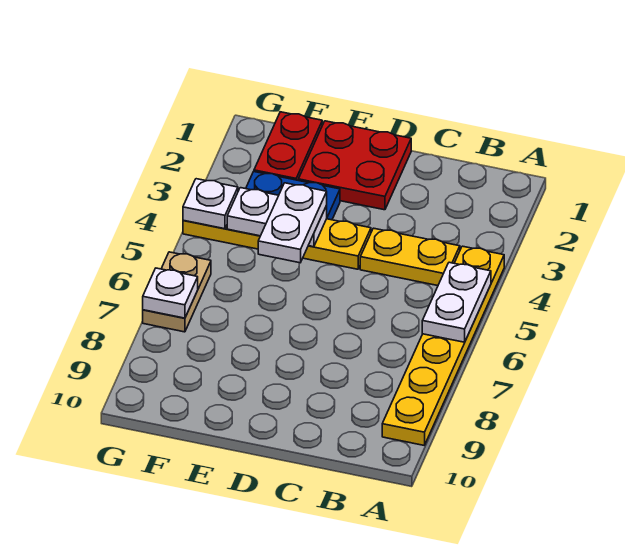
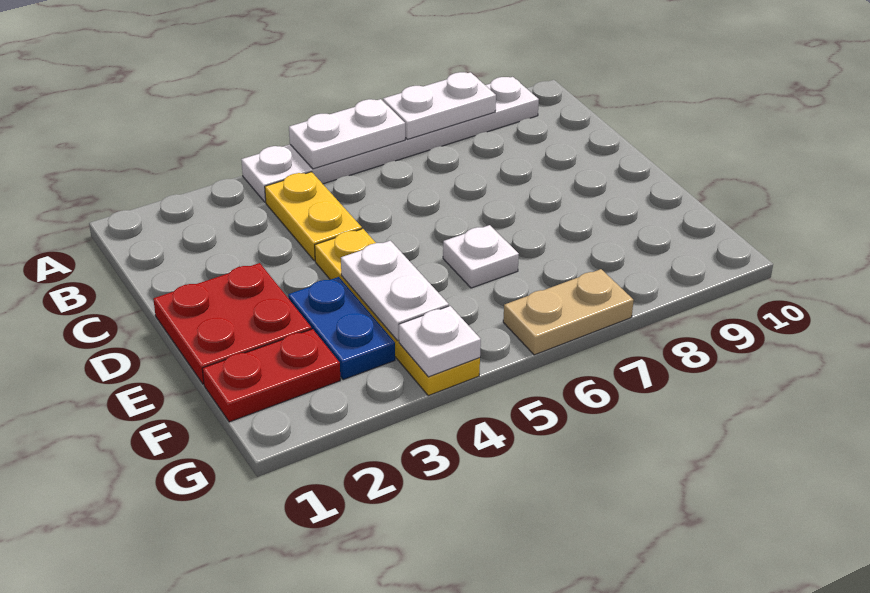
yellow plate A4:A9 level 1 -> white plate A4:A9 level 1
white plate E4:E5 level 3 -> white plate A7:A8 level 2
white plate G7 level 2 -> white plate E6 level 1

